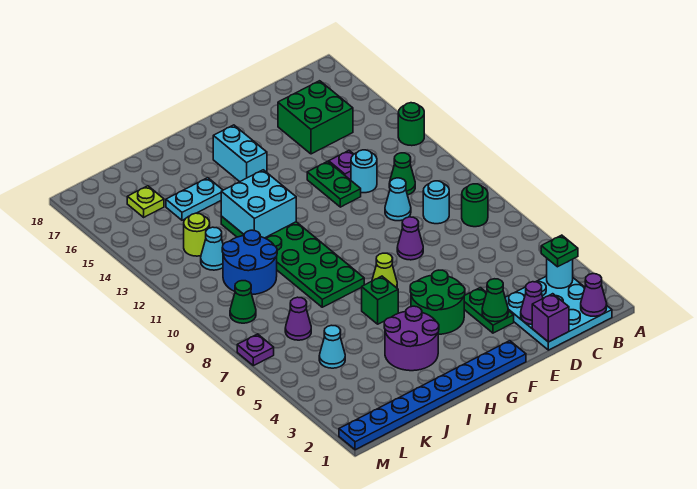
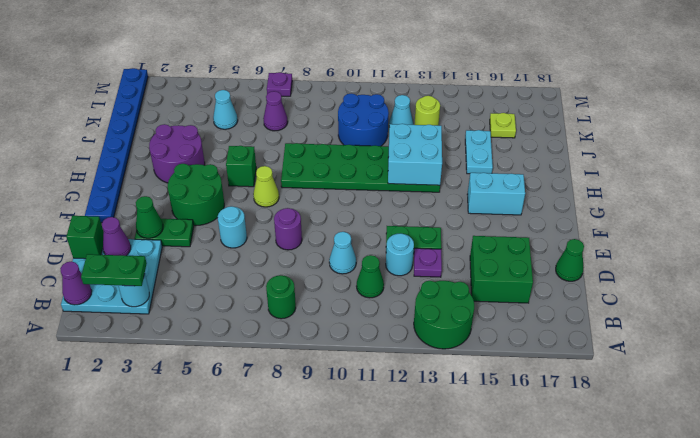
green round brick A13 level 1 -> green round brick A13:B14 level 1
green plate B3 level 3 -> green plate B2:B3 level 3
cyan round brick C9 level 1 -> cyan round brick E6 level 1
purple brick D1 level 2 -> green brick D1 level 2
purple cone E8 level 1 -> purple round brick E8 level 1
green cone L9 level 1 -> green cone D18 level 1

